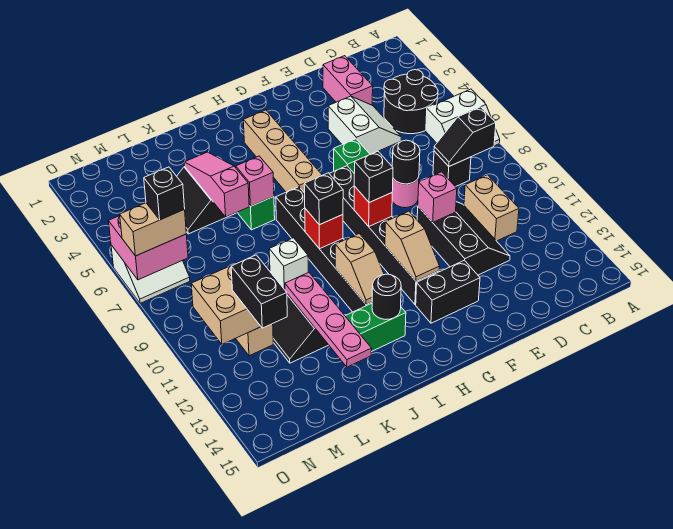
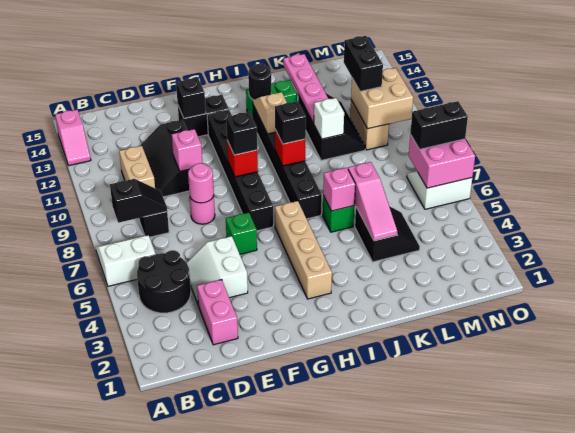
none -> pink slope A13:A14 level 1 top 14
black round brick E8 level 2 -> pink round brick E8 level 2
tan slope G11:G12 level 2 top 11 -> none
tan brick N7:O7 level 3 -> black brick N7:O7 level 3
black brick N7 level 4 -> black brick F13 level 2

